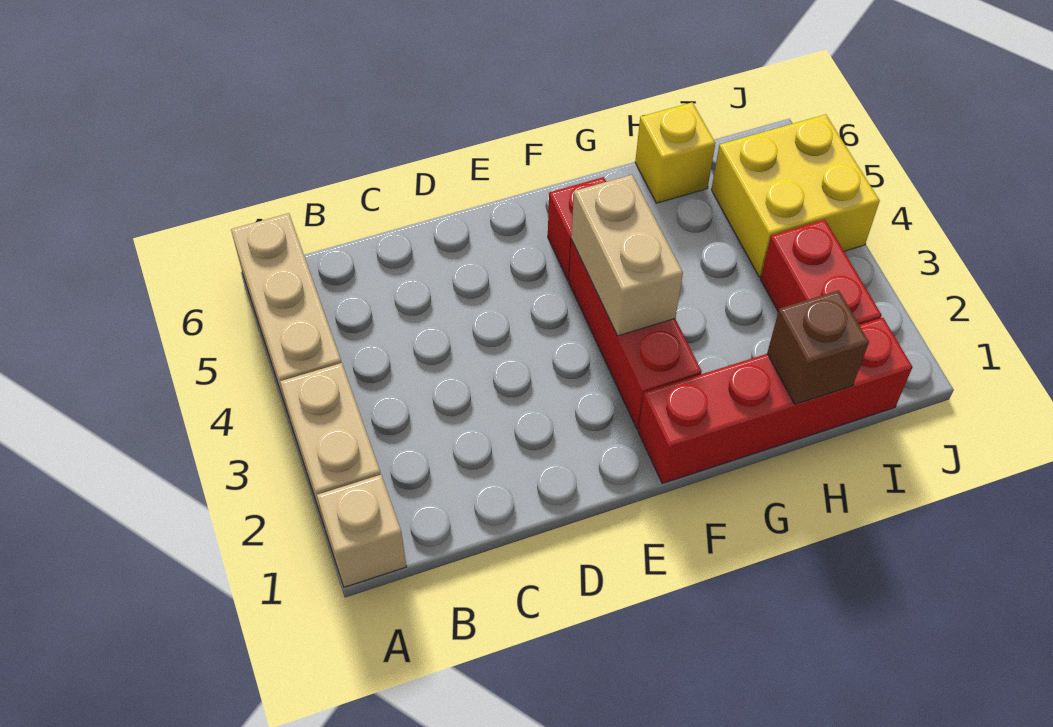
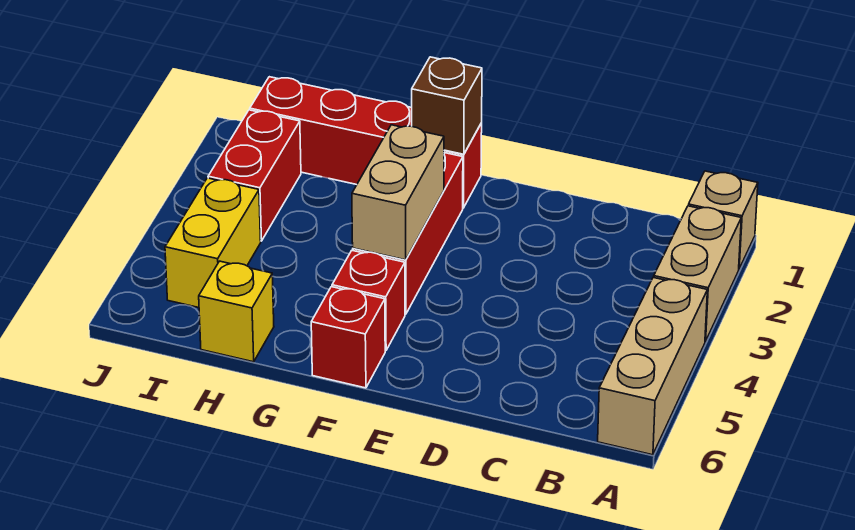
none -> red brick F6 level 1
brown brick H1 level 2 -> brown brick F1 level 2
yellow brick I4:J5 level 1 -> yellow brick I4:I5 level 1

